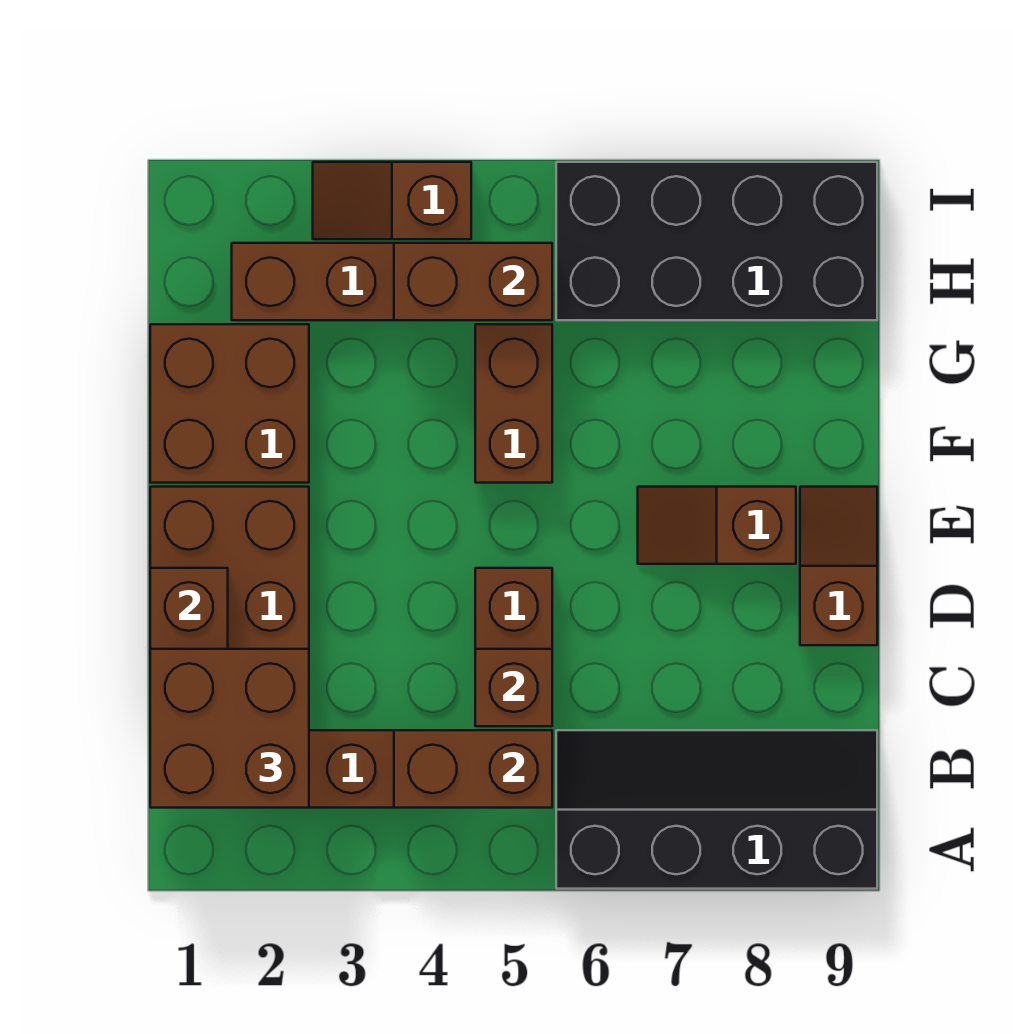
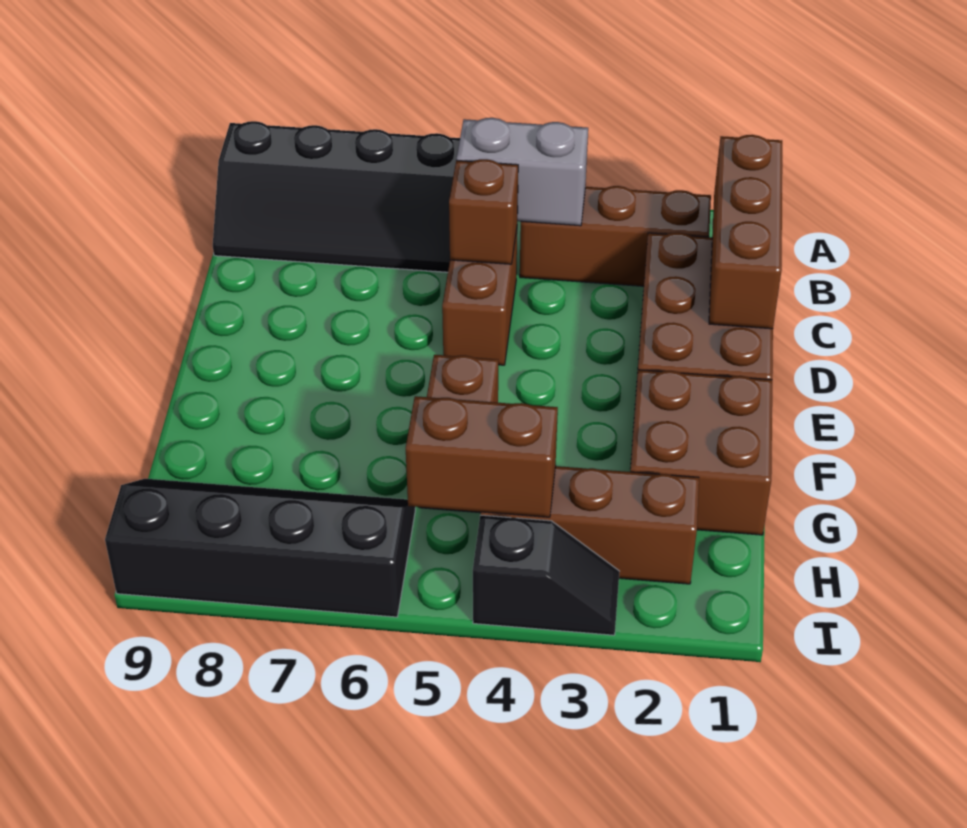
brown brick B1:C2 level 3 -> none
brown brick B4:B5 level 2 -> grey brick B4:B5 level 2
brown slope D9:E9 level 1 top D -> none
brown slope E7:E8 level 1 top 8 -> none
black brick H6:I9 level 1 -> black slope H6:I9 level 1 top I
brown slope I3:I4 level 1 top 4 -> black slope I3:I4 level 1 top 4

